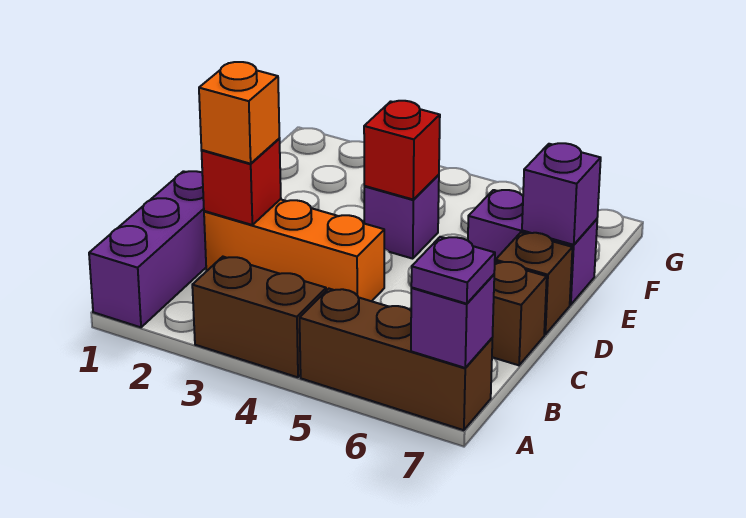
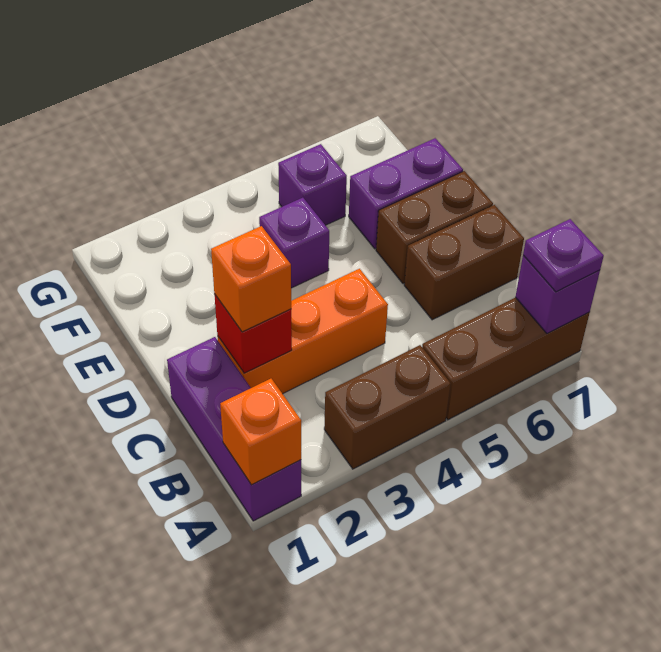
none -> orange brick A1 level 2
brown brick D7 level 1 -> brown brick D6:D7 level 1
red brick E4 level 2 -> none
purple brick E7 level 2 -> purple brick F5 level 1

